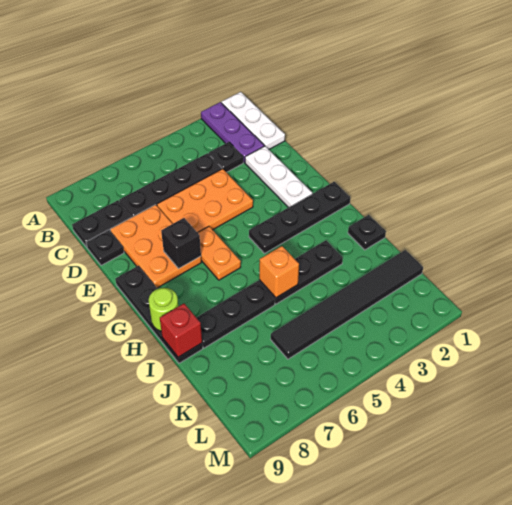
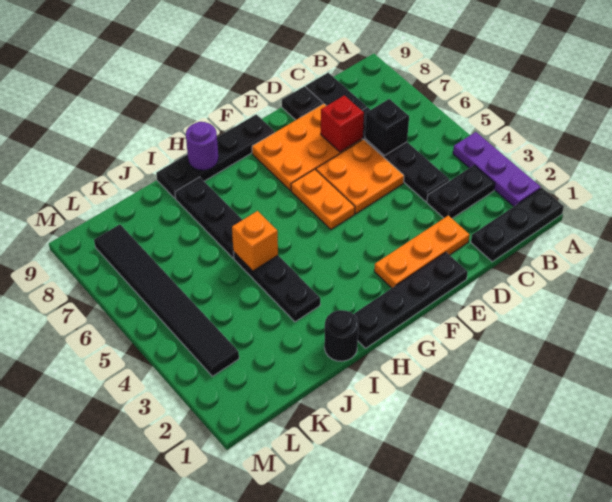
white plate A1:C1 level 1 -> black plate A1:C1 level 1
purple plate A2:C2 level 1 -> purple plate A2:A4 level 1
black plate C3 level 1 -> black plate B3:C3 level 1
white plate D2:F2 level 1 -> orange plate D2:F2 level 1
orange plate D4:E6 level 1 -> orange plate D5:E6 level 1
orange plate F6:G6 level 1 -> orange plate F5:F6 level 1
black brick F7 level 2 -> black brick C6 level 2
black plate G1:G4 level 1 -> black plate E1:H1 level 1
lime round brick H9 level 2 -> purple round brick H9 level 2
black plate I1 level 1 -> black round brick I1 level 1
red brick I9 level 2 -> red brick D7 level 2
black tile K1:K6 level 1 -> black tile L3:L8 level 1

